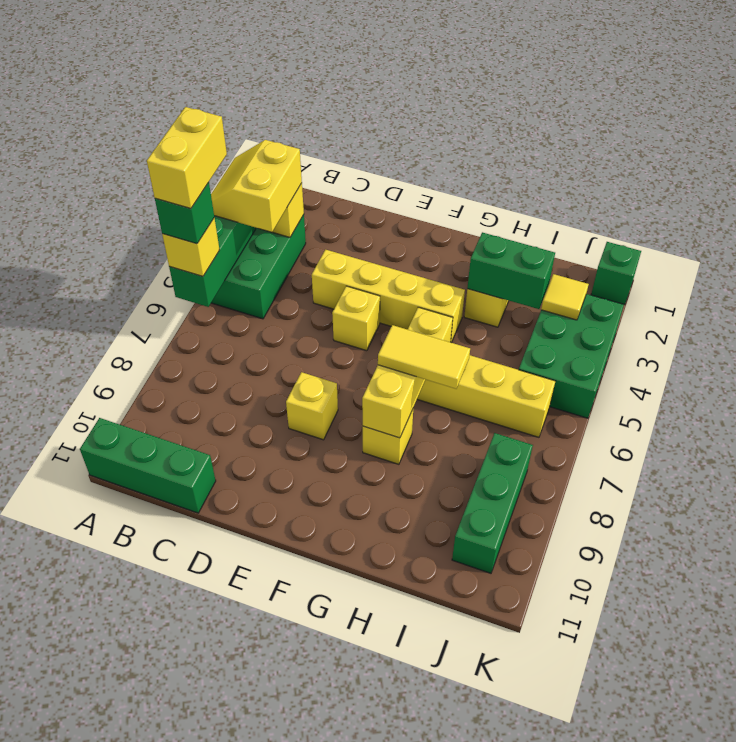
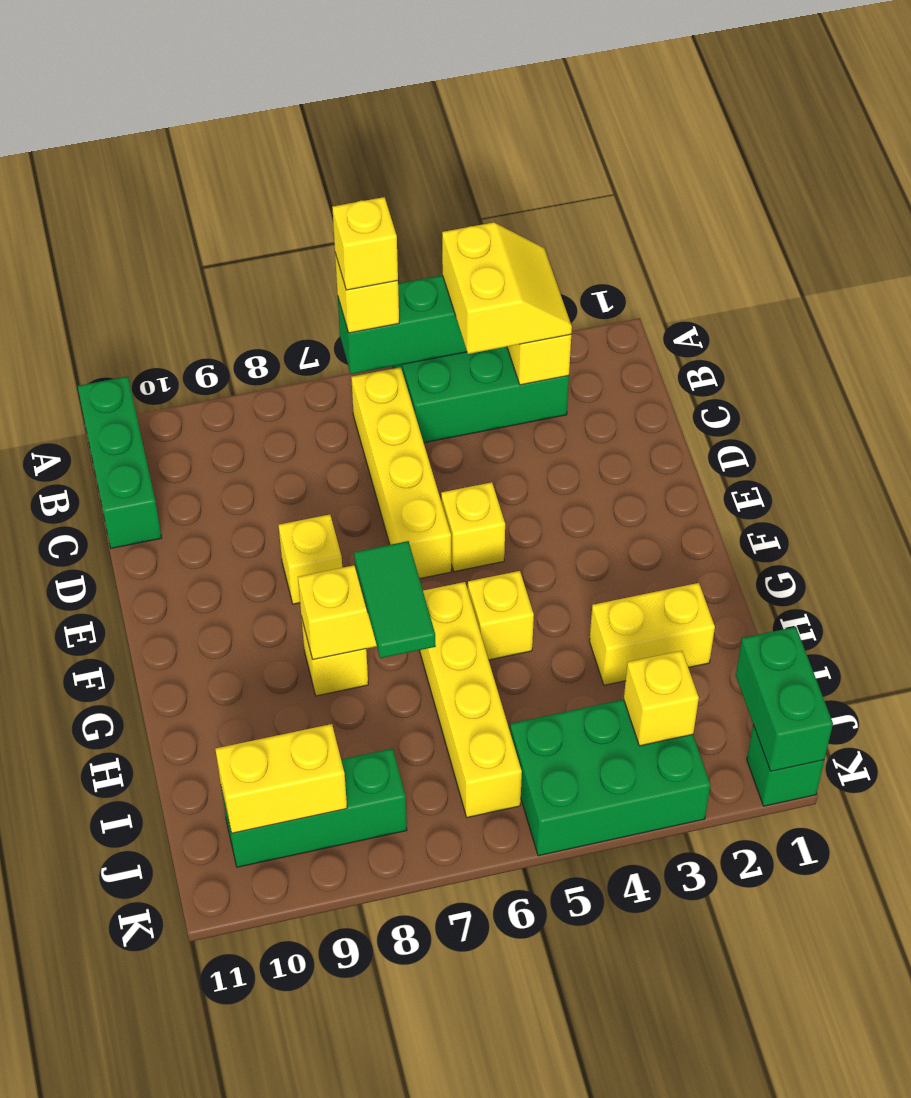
yellow slope A3:B4 level 3 top B -> yellow slope A3:B4 level 3 top 4
yellow brick A5:A6 level 5 -> yellow brick J9:J10 level 2
green brick A6 level 4 -> yellow brick A6 level 4
yellow brick D4:G4 level 1 -> yellow brick B6:E6 level 1
yellow tile G7:H7 level 3 -> green tile G7:H7 level 3
green brick H3:I3 level 2 -> green brick J1:K1 level 2
yellow tile J3 level 2 -> yellow brick J3 level 2

